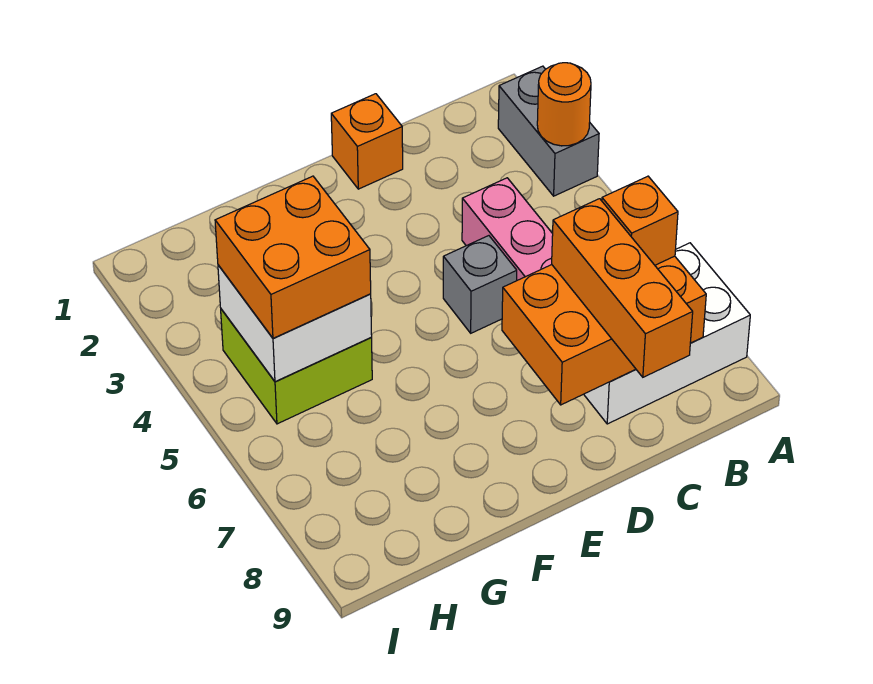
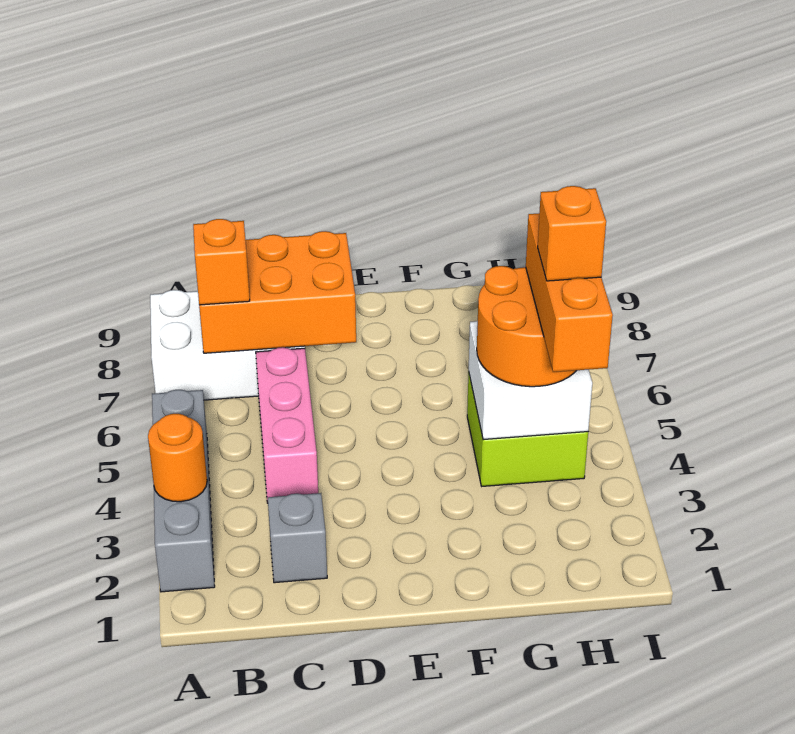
grey brick A2:A3 level 1 -> grey brick A2:A5 level 1
orange brick C7:C9 level 3 -> orange brick H3:H5 level 4
orange brick D1 level 1 -> orange brick H4 level 5
grey brick D5 level 1 -> grey brick C2 level 1
orange brick G4:H5 level 3 -> orange round brick G4:H5 level 3

